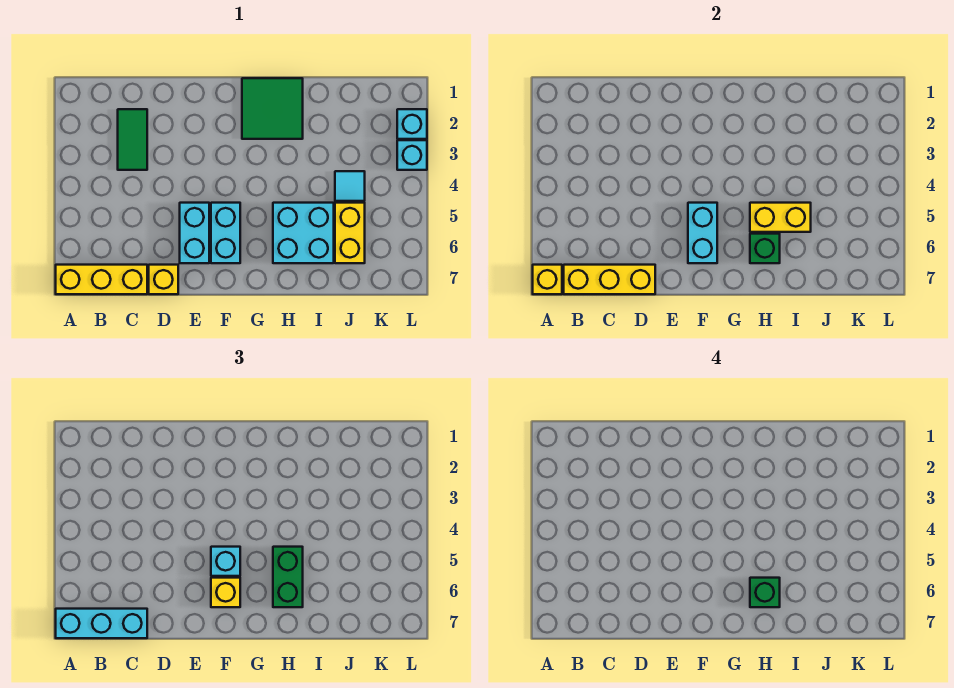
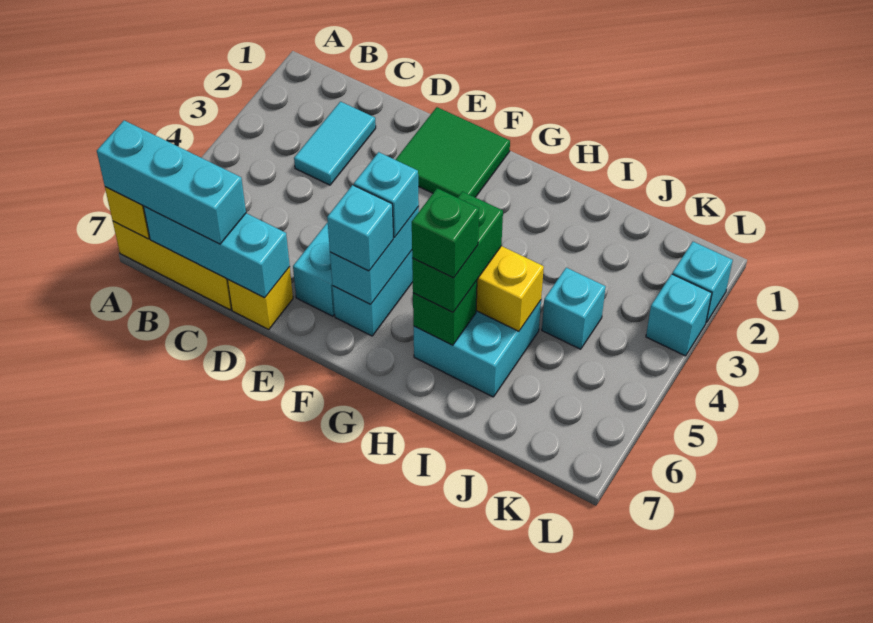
yellow brick B7:D7 level 2 -> cyan brick B7:D7 level 2
green tile C2:C3 level 1 -> cyan tile C2:C3 level 1
yellow brick F6 level 3 -> cyan brick F6 level 3
green tile G1:H2 level 1 -> green tile E1:F2 level 1
cyan tile J4 level 1 -> cyan brick J4 level 1
yellow brick J5:J6 level 1 -> none

